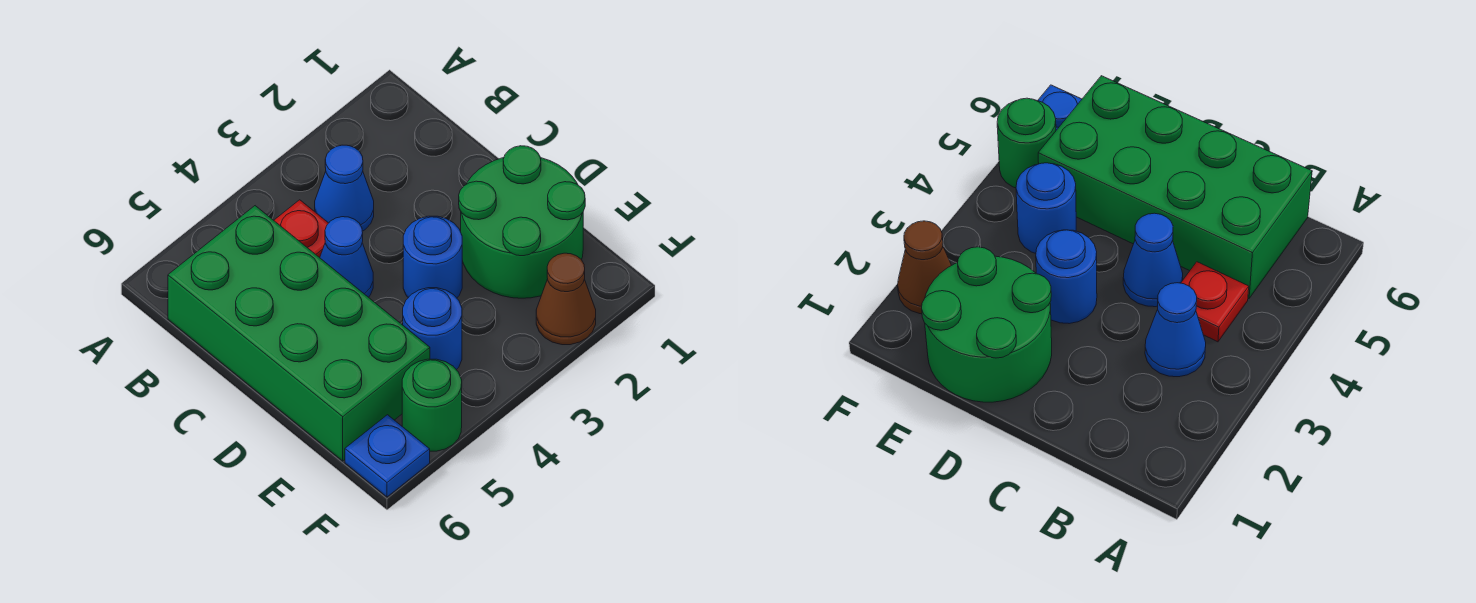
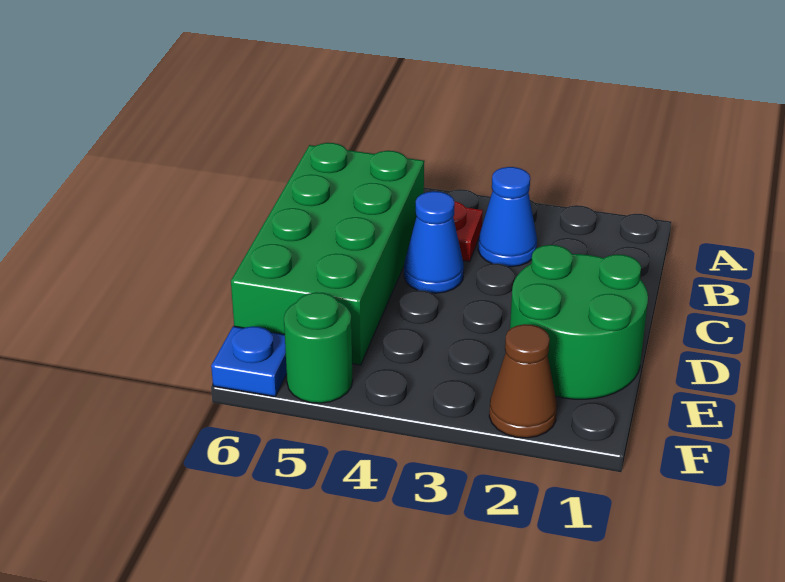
blue round brick D3 level 1 -> none
blue round brick E4 level 1 -> none

